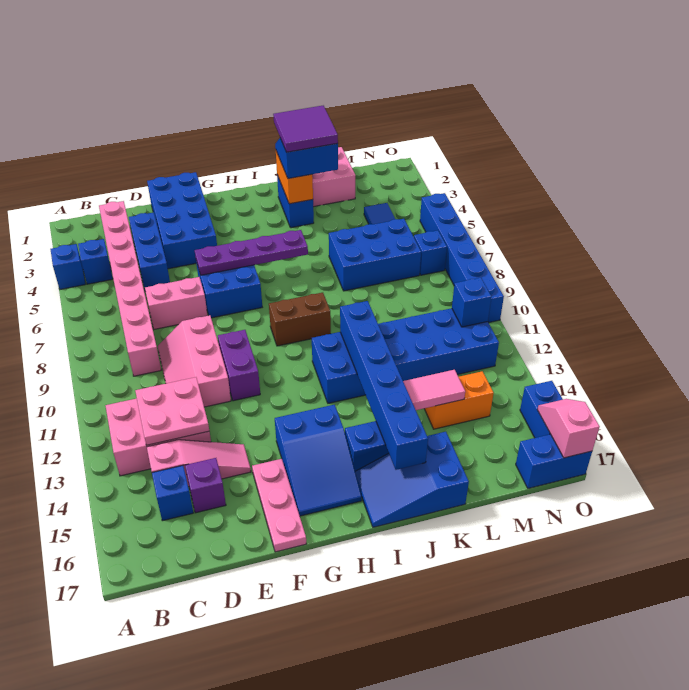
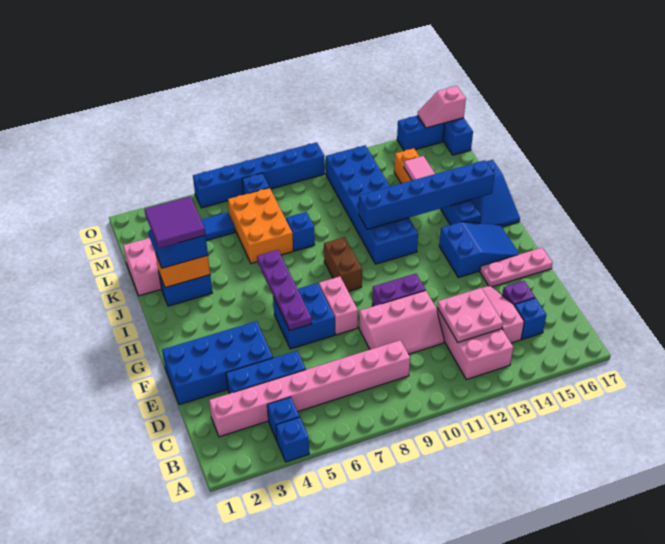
pink brick D7:E7 level 1 -> pink brick F8:G8 level 1
blue brick K6:M7 level 1 -> orange brick K6:M7 level 1
blue brick N11 level 2 -> blue brick K8 level 1

